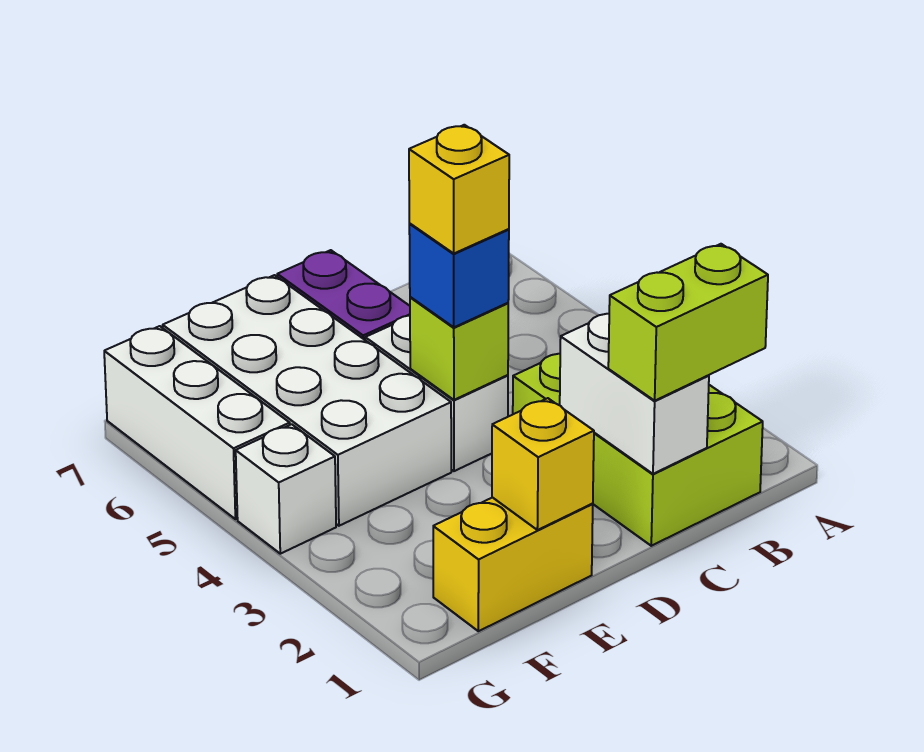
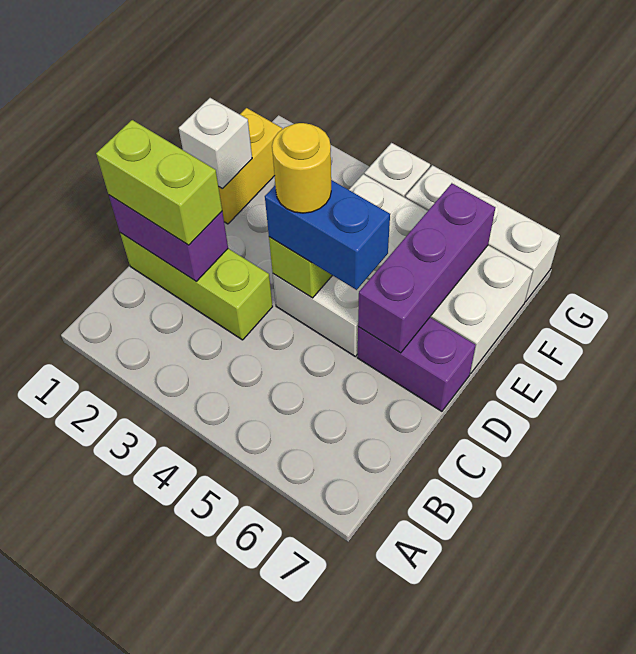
lime brick B1:C3 level 1 -> lime brick C1:C3 level 1
lime brick B1:C1 level 3 -> lime brick C1:C2 level 3
white brick C1:C2 level 2 -> purple brick C1:C2 level 2
blue brick D4 level 3 -> blue brick D4:D5 level 3
yellow brick D4 level 4 -> yellow round brick D4 level 4
none -> purple brick D6:F6 level 2
yellow brick E1 level 2 -> white brick E1 level 2

